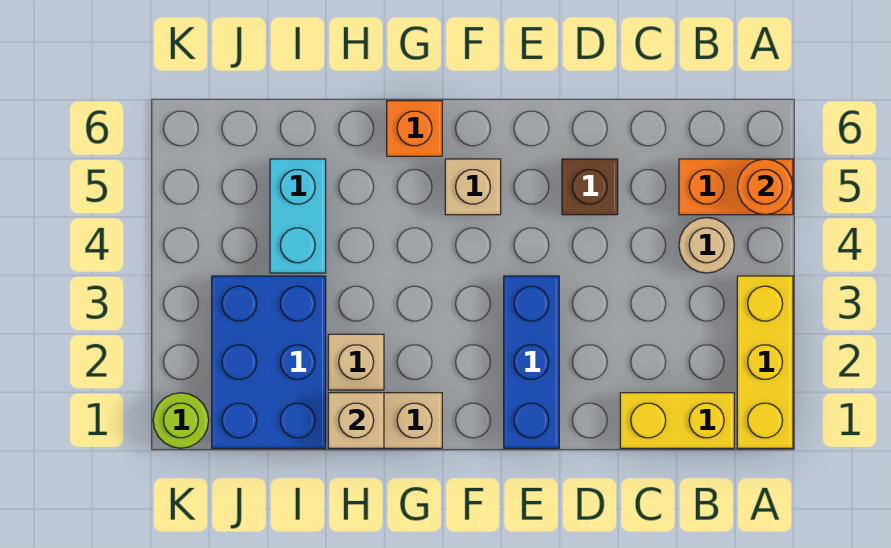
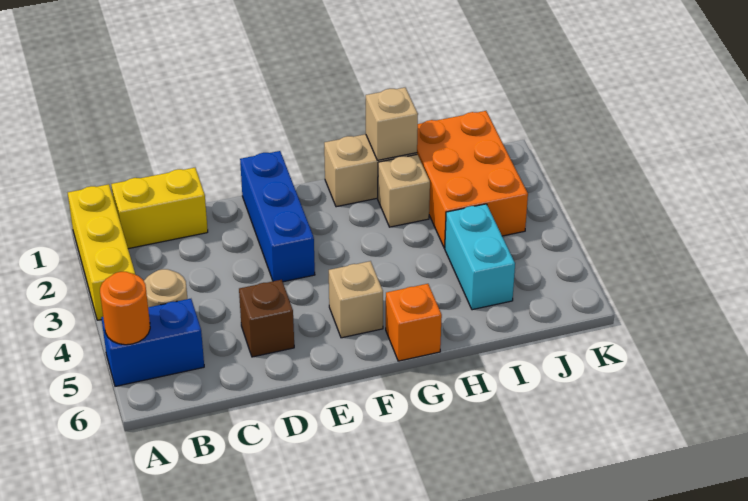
orange brick A5:B5 level 1 -> blue brick A5:B5 level 1
blue brick I1:J3 level 1 -> orange brick I1:J3 level 1
lime round brick K1 level 1 -> none

